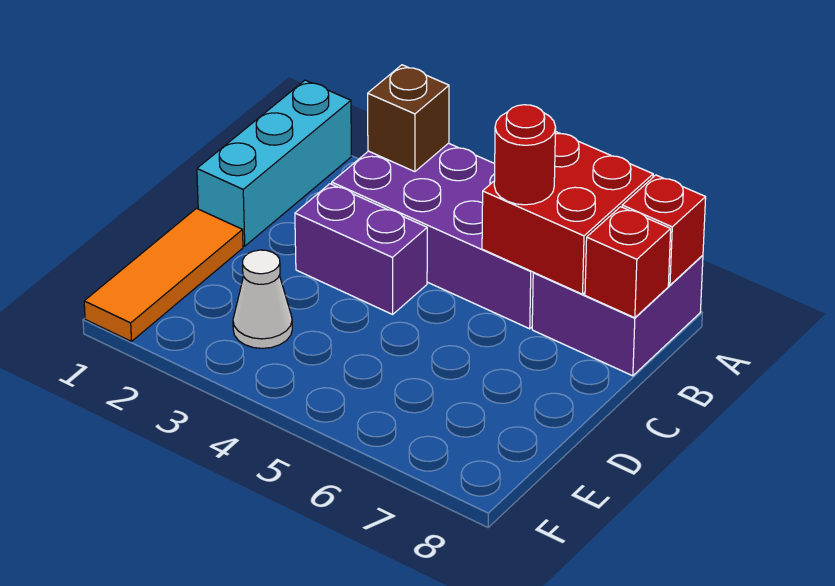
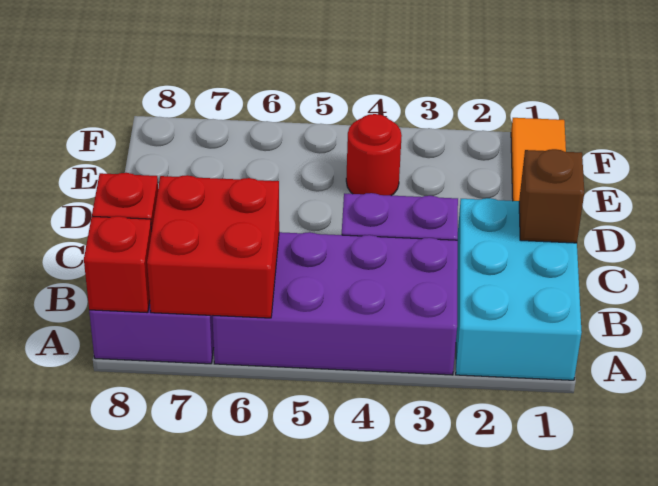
cyan brick A1:C1 level 1 -> cyan brick A1:C2 level 1
brown brick A3 level 2 -> brown brick C1 level 2
red round brick B6 level 3 -> red round brick E4 level 1
white cone E3 level 1 -> none

